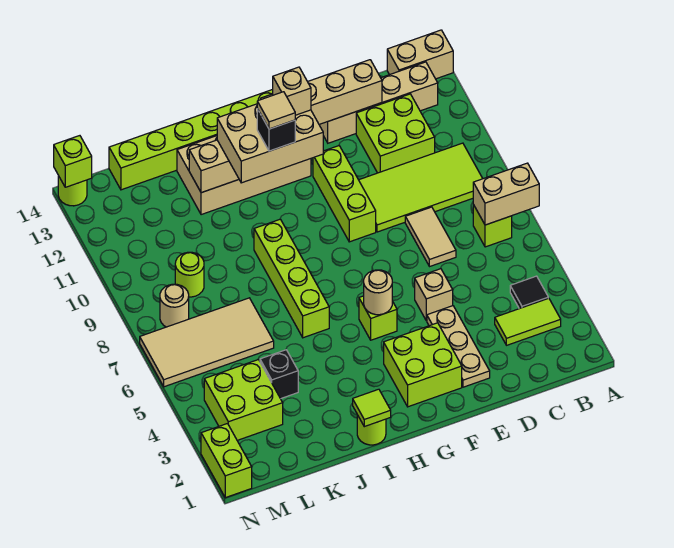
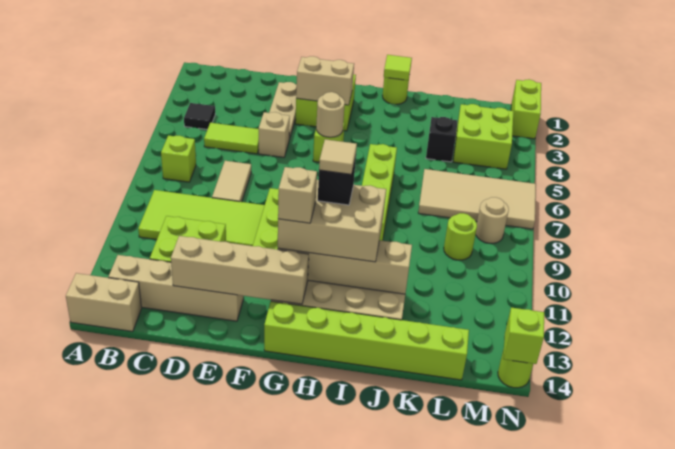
tan brick A7:B7 level 2 -> tan brick F3:G3 level 2
lime tile B3:C3 level 1 -> lime tile C5:D5 level 1

